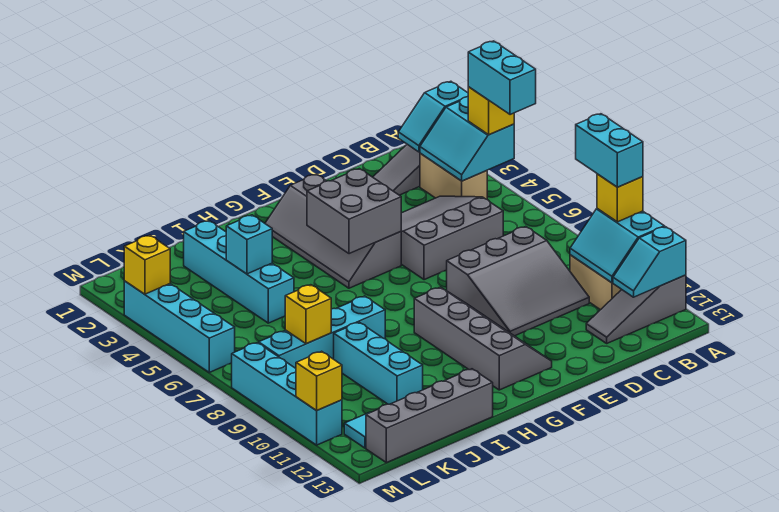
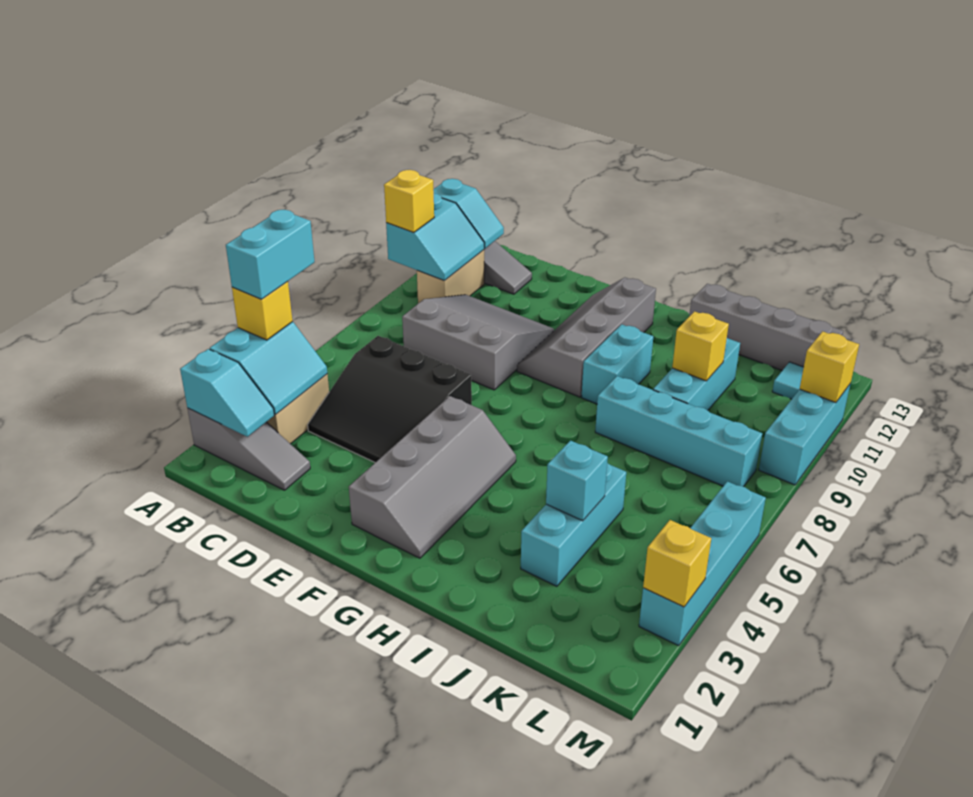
cyan brick A9:A10 level 4 -> cyan brick H9:H10 level 1
grey slope C4:E6 level 1 top 6 -> black slope C4:E6 level 1 top 6
grey brick F4:G5 level 2 -> none
cyan brick J2:J5 level 1 -> cyan brick J3:J5 level 1
yellow brick K8 level 2 -> yellow brick J10 level 2
cyan brick M8:M11 level 1 -> cyan brick M9:M11 level 1

